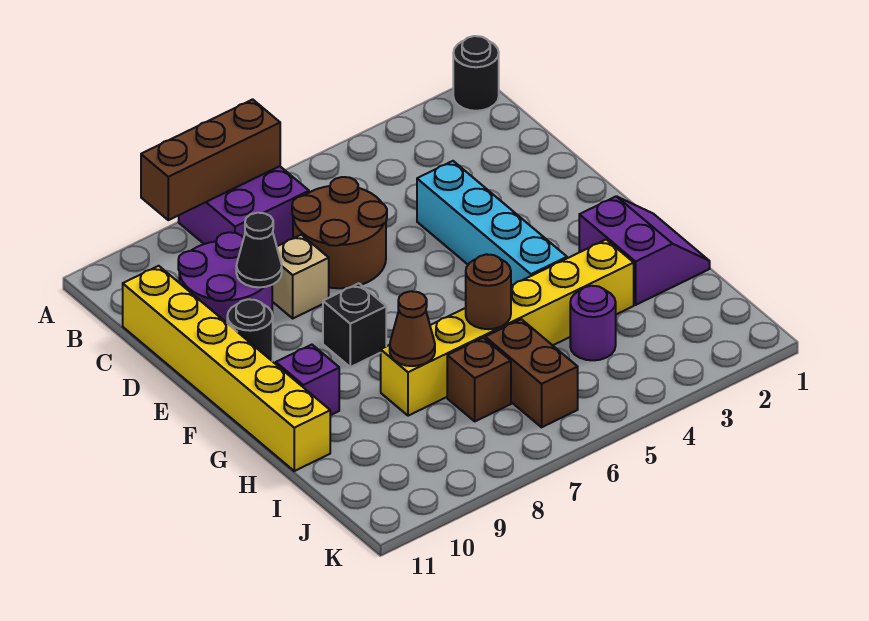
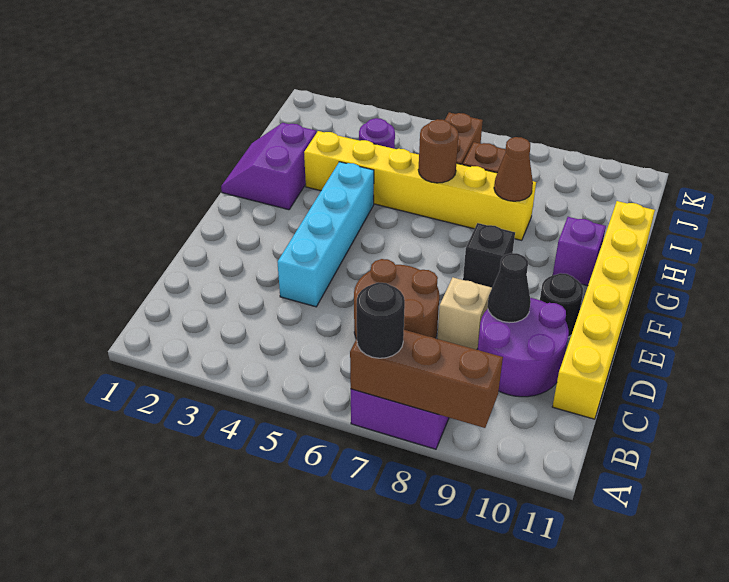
black round brick A1 level 1 -> black round brick A7 level 3

